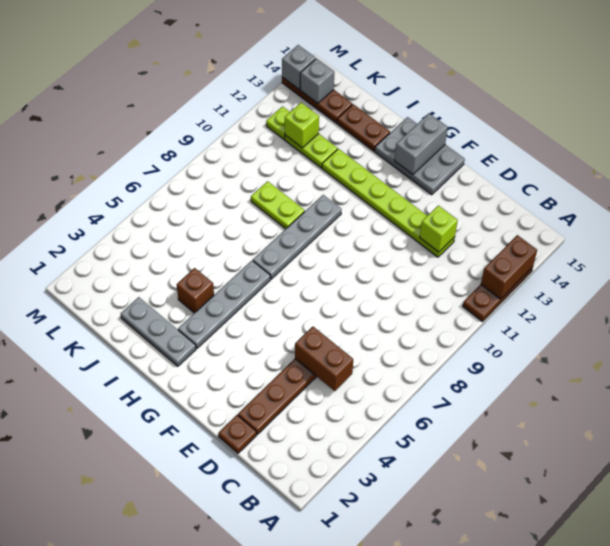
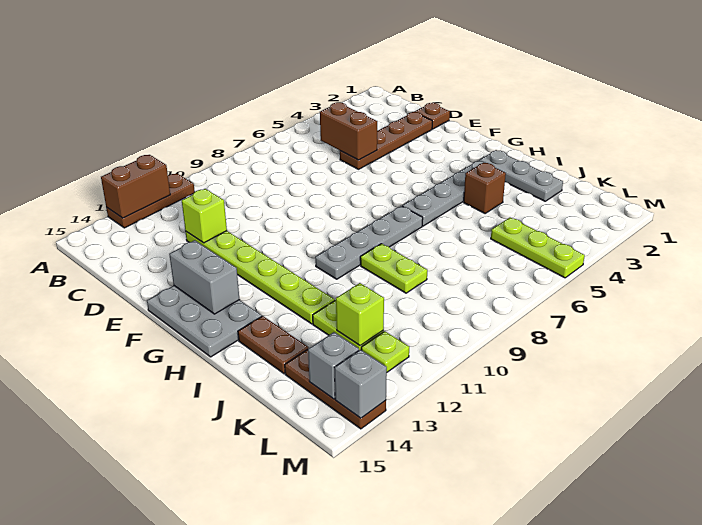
grey brick G14:G15 level 2 -> grey brick F14:G14 level 2
none -> lime plate K5:M5 level 1

